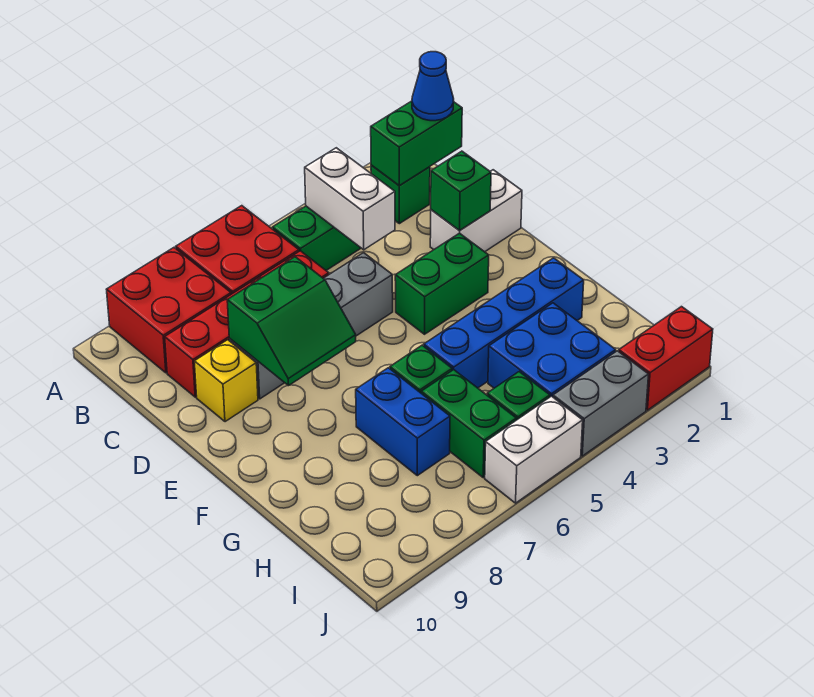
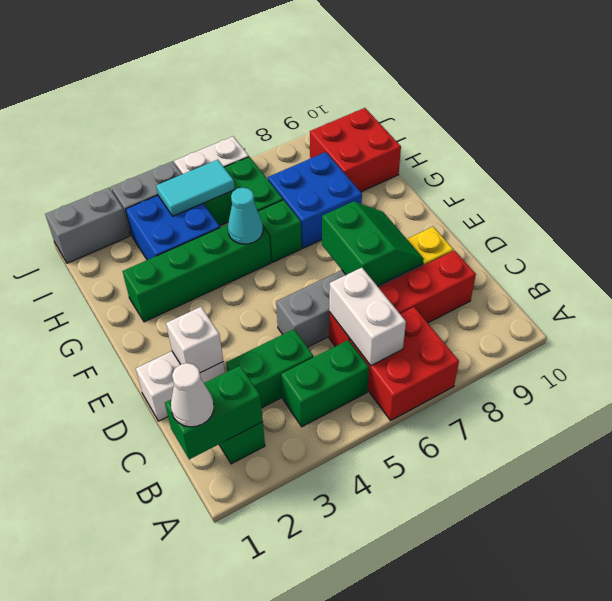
red brick A8:B9 level 1 -> red brick H9:I10 level 1
blue cone B1 level 3 -> white cone B1 level 3
white brick B4:C4 level 2 -> white brick B6:C6 level 2
green brick D2 level 2 -> white brick D2 level 2
green slope D7:E8 level 2 top D -> green slope D7:E8 level 2 top 7
green brick E3:E4 level 1 -> green brick C3:C4 level 1
blue brick G2:G5 level 1 -> green brick G2:G5 level 1
none -> cyan cone G5 level 2
blue brick G7:H7 level 1 -> blue brick G7:H8 level 1
none -> cyan tile I4:I5 level 2
red brick J1:J2 level 1 -> grey brick J1:J2 level 1

